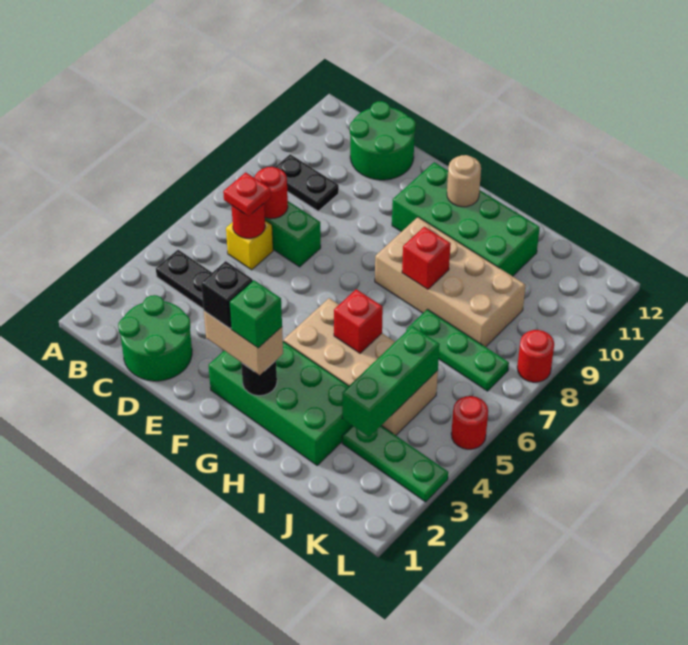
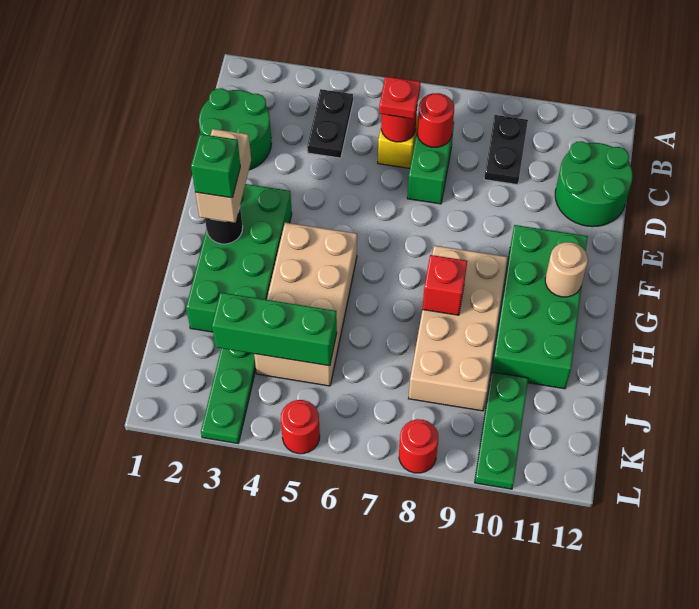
black brick F2 level 4 -> none
red brick H5 level 2 -> none
green plate I7:K7 level 1 -> green plate J10:L10 level 1

